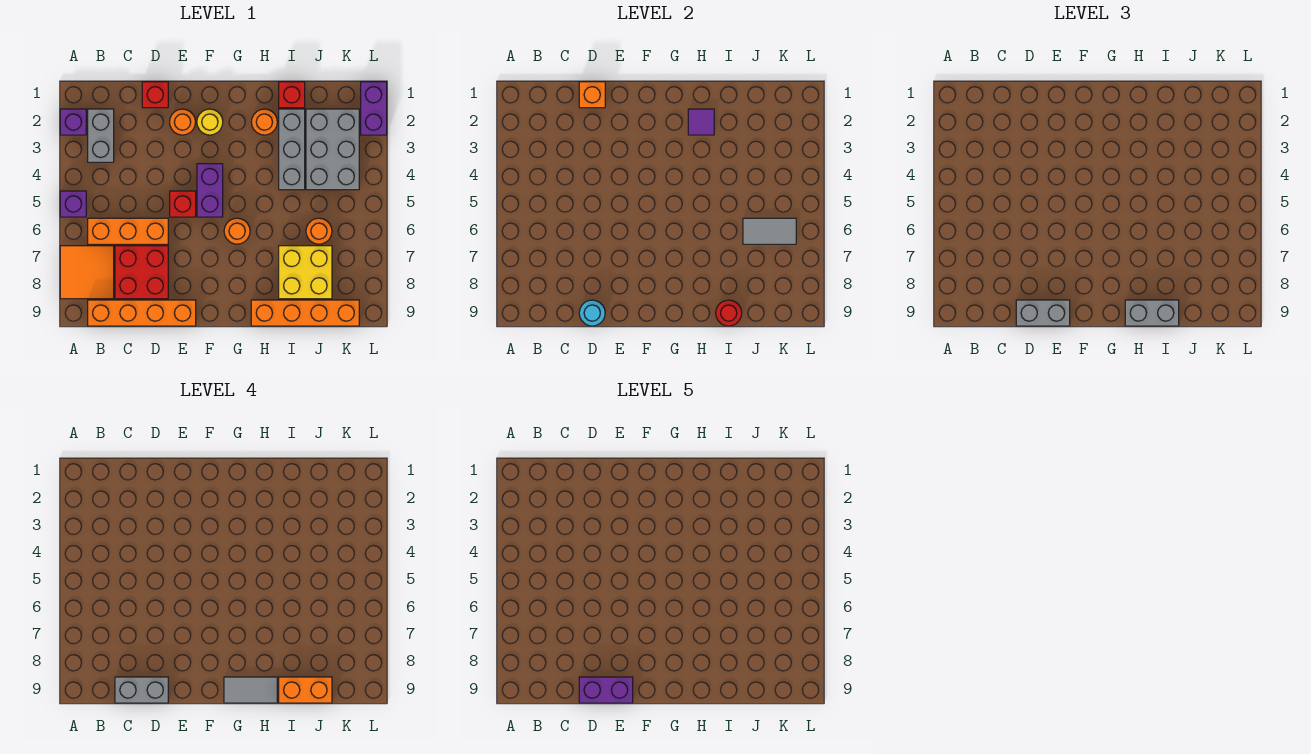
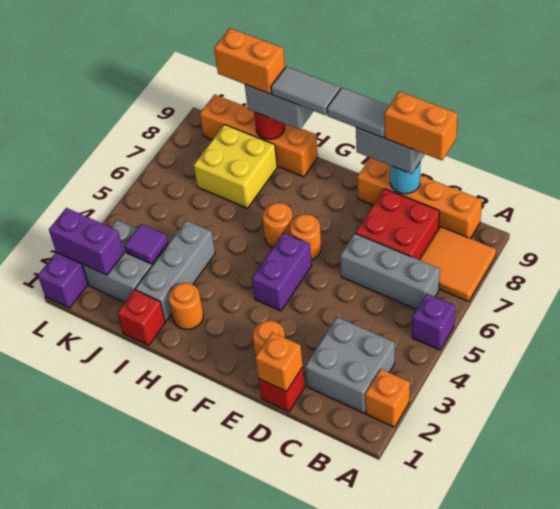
purple brick A2 level 1 -> orange brick A2 level 1
grey brick B2:B3 level 1 -> grey brick B2:C3 level 1
orange brick B6:D6 level 1 -> grey brick B6:D6 level 1
grey brick C9:D9 level 4 -> orange brick C9:D9 level 4
purple brick D9:E9 level 5 -> purple brick K2:L2 level 2
red brick E5 level 1 -> none
yellow round brick F2 level 1 -> none
purple tile H2 level 2 -> purple tile J3 level 2
grey brick J2:K4 level 1 -> grey brick J2:K3 level 1
orange round brick J6 level 1 -> orange round brick F6 level 1
grey tile J6:K6 level 2 -> grey tile E9:F9 level 4

